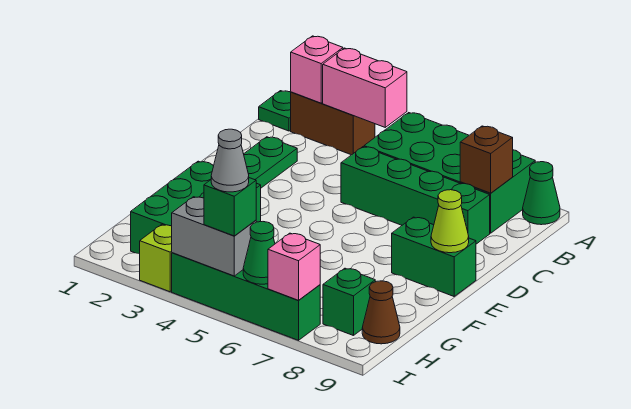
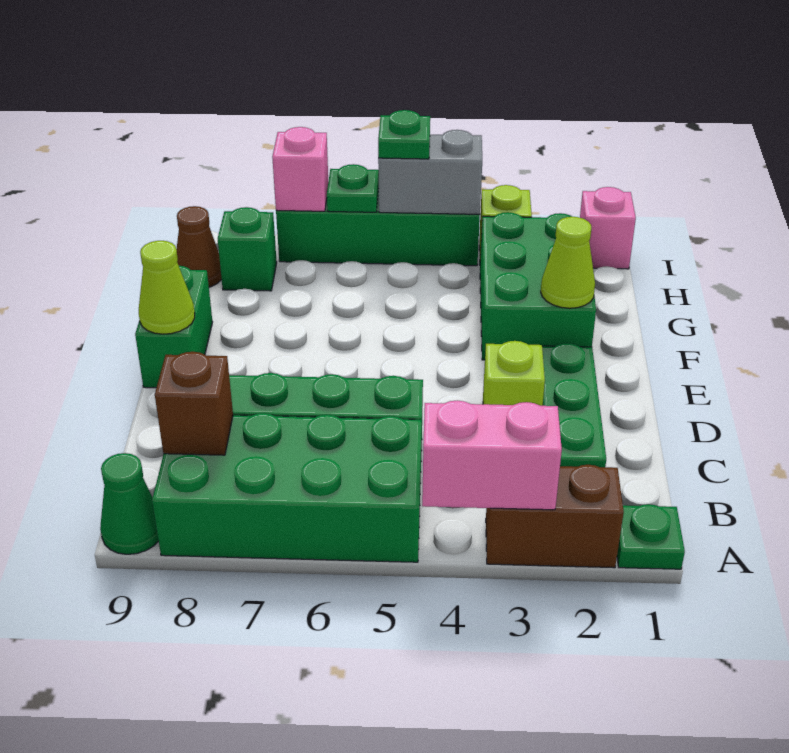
pink brick A2 level 2 -> pink brick I1 level 1
none -> lime brick D3 level 1
green brick E8:E9 level 1 -> green brick E9:F9 level 1
none -> lime cone F2 level 2
green brick I5 level 3 -> green plate I5 level 3
grey cone I5 level 4 -> none
green cone I6 level 2 -> green plate I6 level 2

